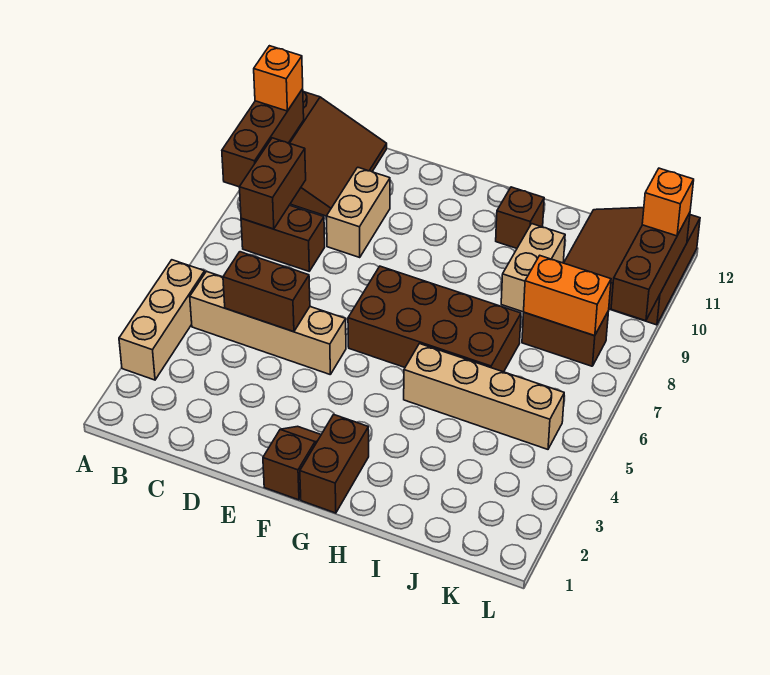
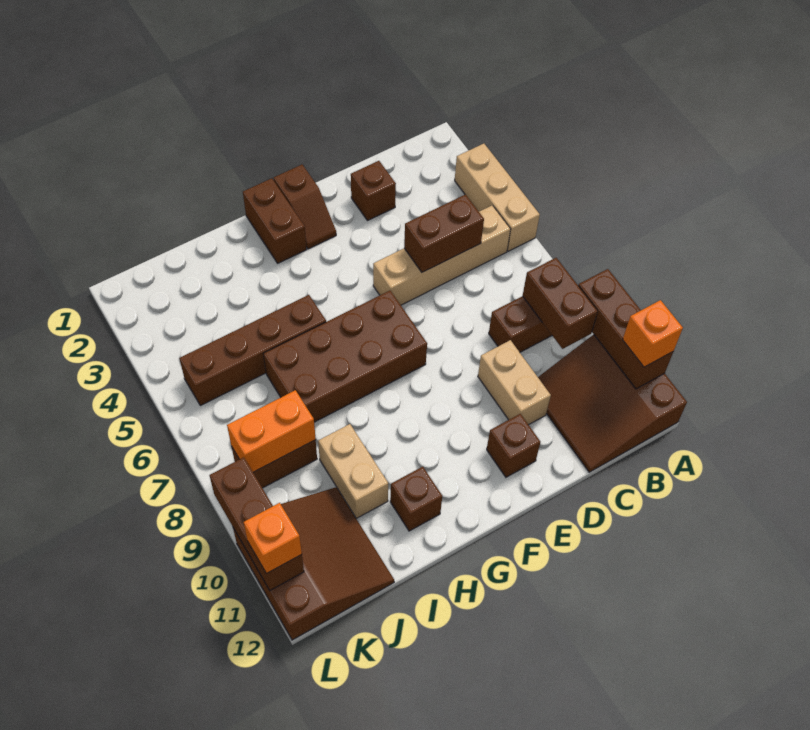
none -> brown brick D2 level 1
none -> brown brick E11 level 1
tan brick H5:K5 level 1 -> brown brick H5:K5 level 1

